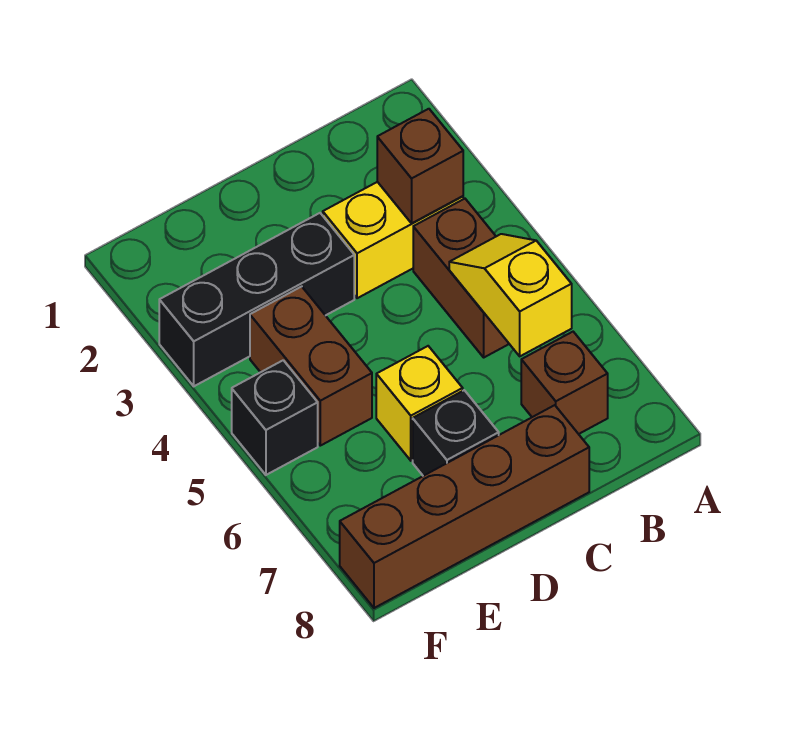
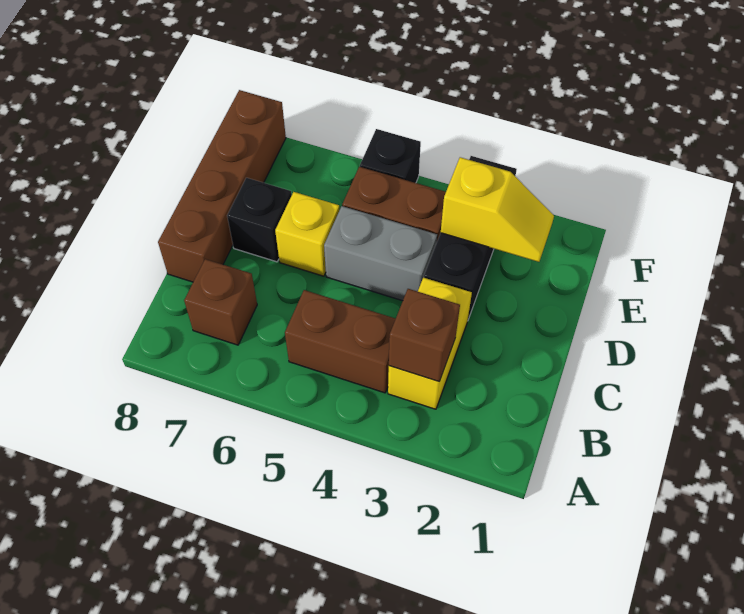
yellow slope B5:B6 level 2 top 6 -> yellow slope E2:E3 level 2 top 3
none -> grey brick D4:D5 level 1

